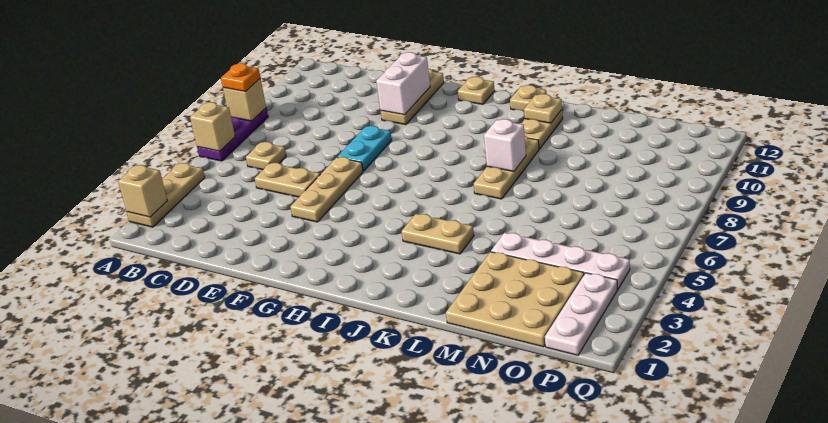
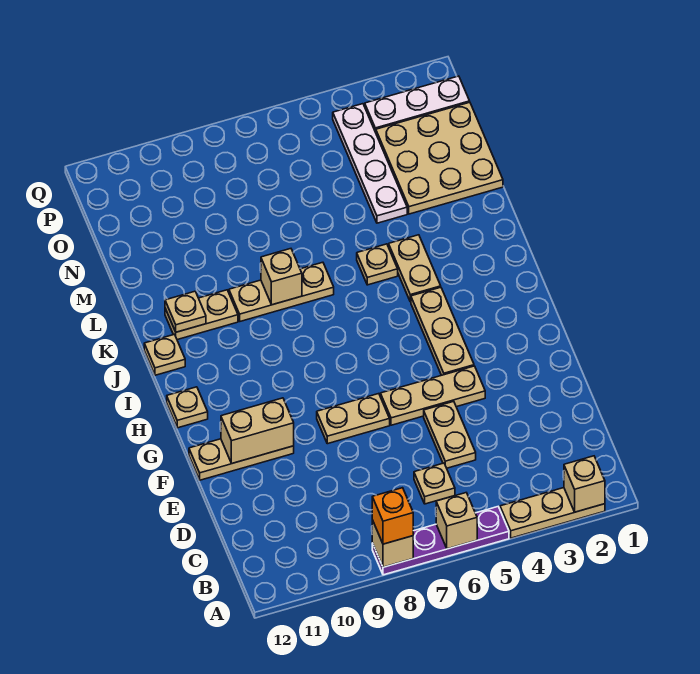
purple plate A6:A8 level 1 -> purple plate A5:A8 level 1
orange plate A8 level 3 -> orange brick A8 level 3
cyan plate F7:F8 level 1 -> tan plate F7:F8 level 1
white brick F10:F11 level 2 -> tan brick F10:F11 level 2
none -> tan plate G4:I4 level 1
none -> tan plate K5 level 1
white brick K8 level 2 -> tan brick K8 level 2

